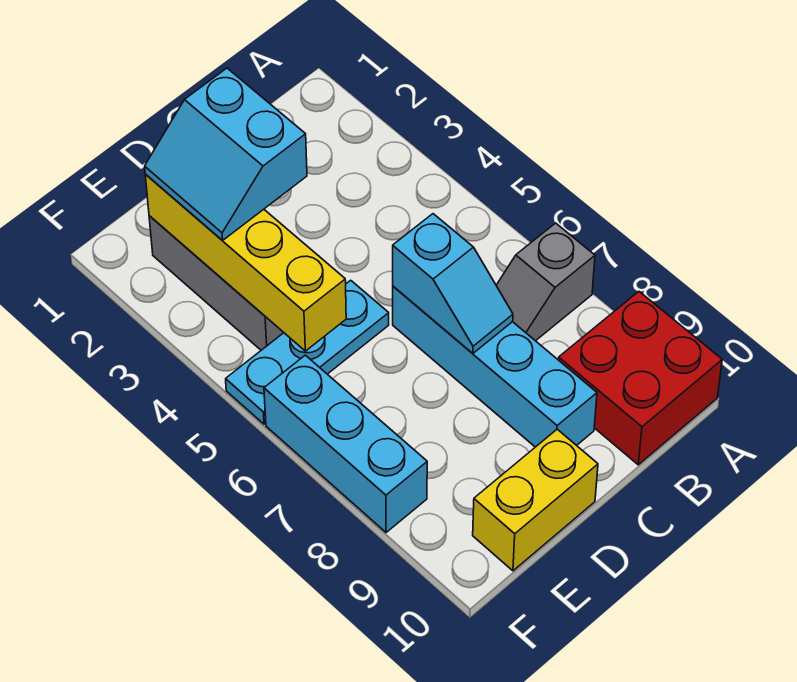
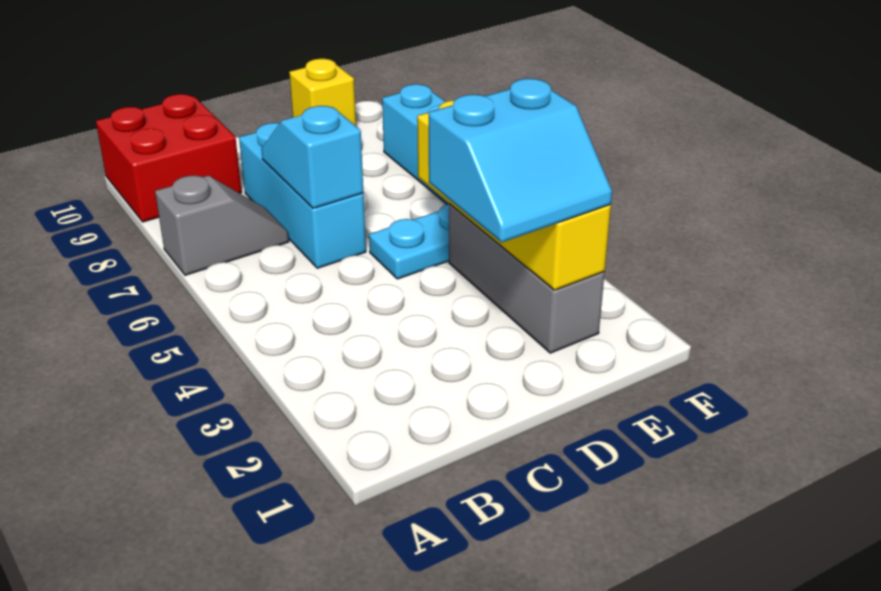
cyan brick C6:C9 level 1 -> cyan brick C6:C8 level 1
cyan slope D2:E3 level 3 top D -> cyan slope D2:E3 level 3 top 3
yellow brick D10:E10 level 1 -> yellow brick E10 level 1

